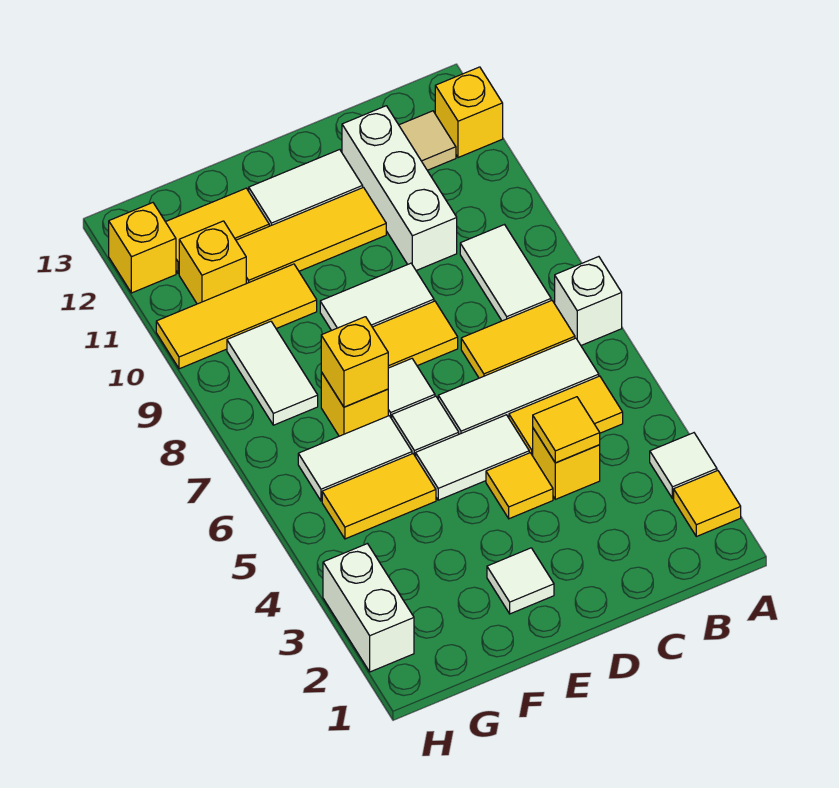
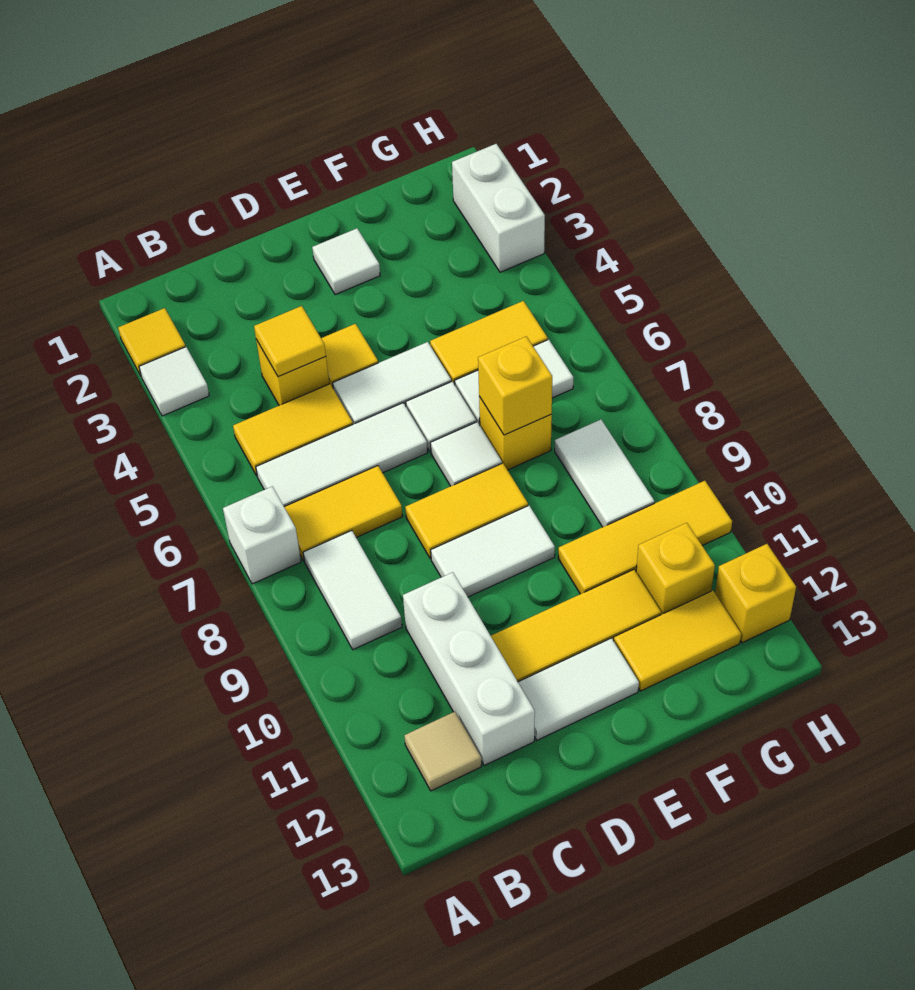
yellow brick A12 level 1 -> none

